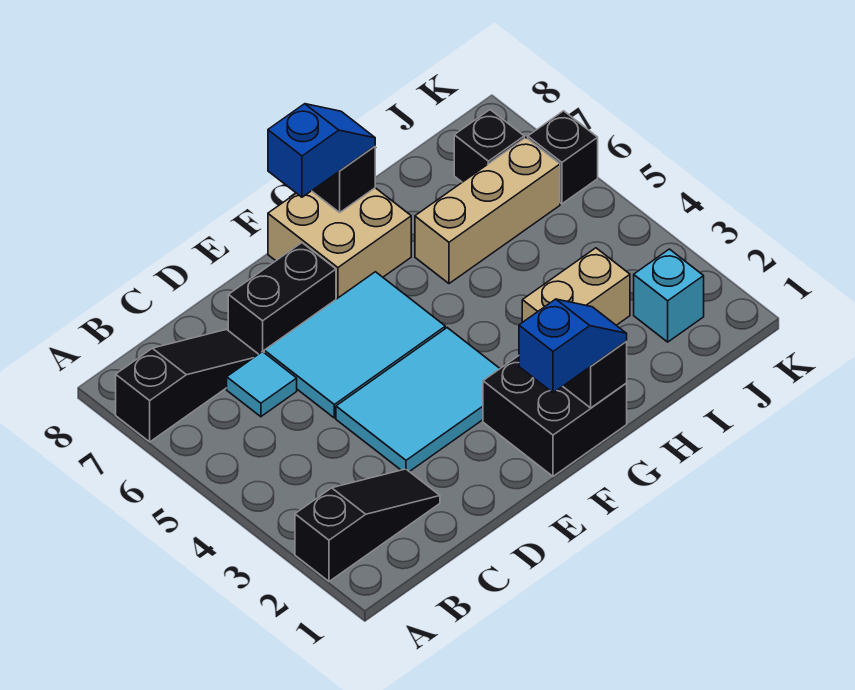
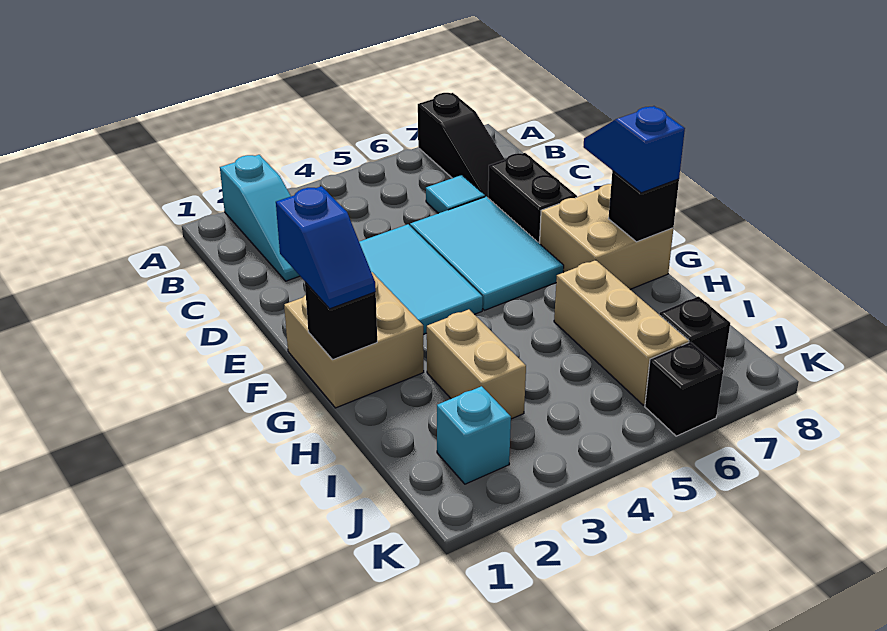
black slope A2:C2 level 1 top A -> cyan slope A2:C2 level 1 top A
black brick F1:G2 level 1 -> tan brick F1:G2 level 1
blue slope F8:G8 level 3 top F -> blue slope F8:G8 level 3 top G

